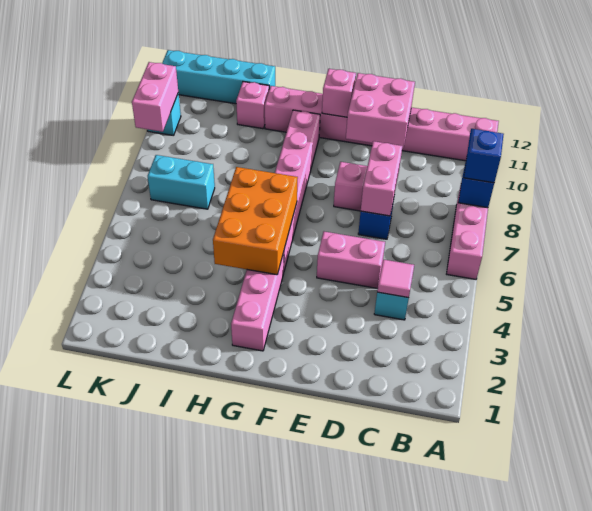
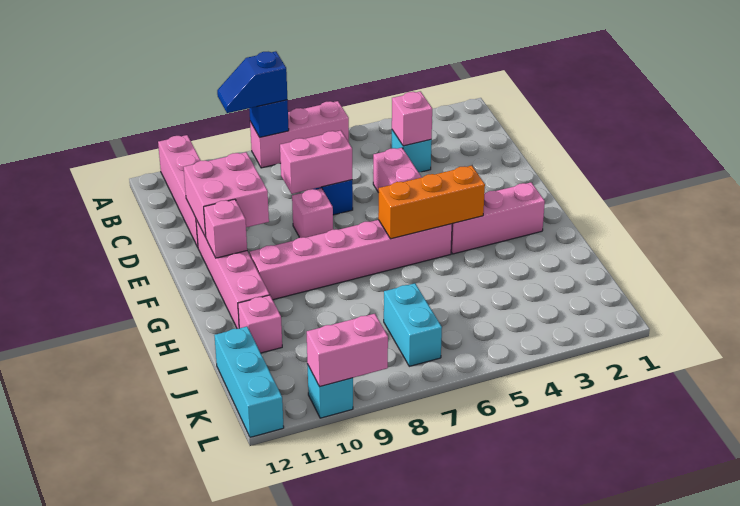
pink tile C4 level 2 -> pink brick C4 level 2
orange brick G4:H6 level 2 -> orange brick G4:G6 level 2
cyan brick I12:L12 level 1 -> cyan brick J12:L12 level 1

